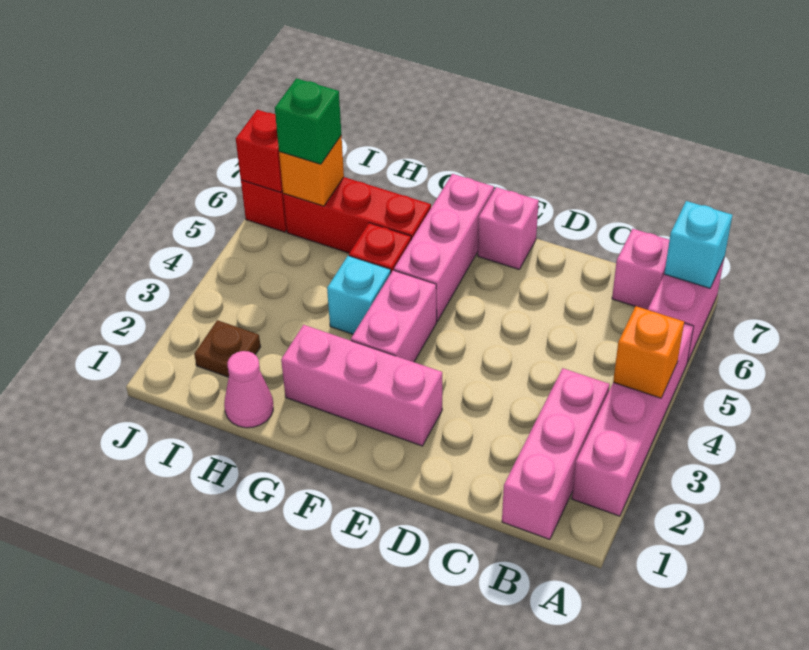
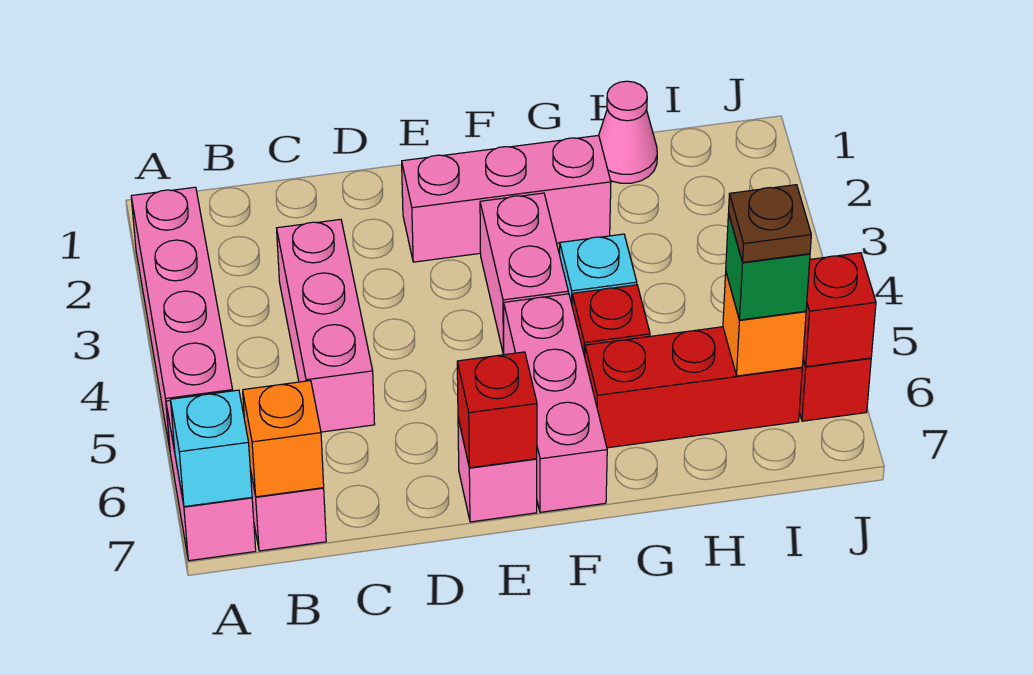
orange brick A4 level 2 -> orange brick B7 level 2
pink brick B1:B3 level 1 -> pink brick C3:C5 level 1
none -> red brick E7 level 2
brown plate I2 level 1 -> brown plate I6 level 4

